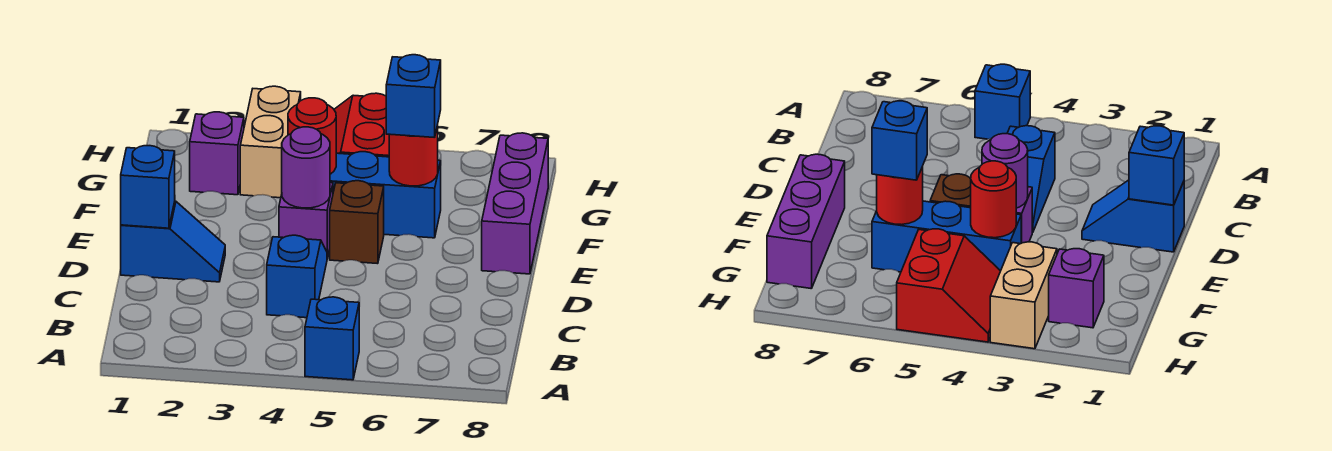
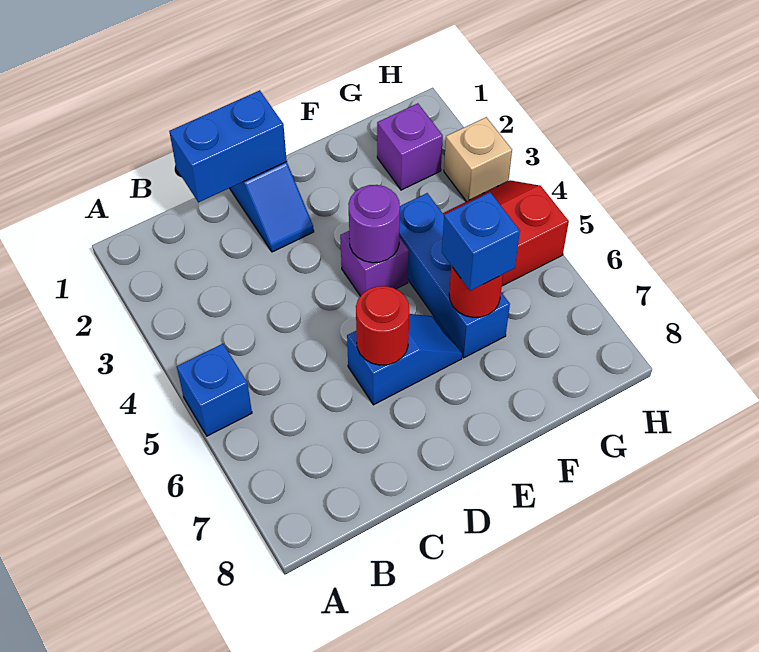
blue slope C4:D4 level 1 top C -> blue slope D6:E6 level 1 top D
blue brick D1 level 2 -> blue brick C1:D1 level 2
brown brick E5 level 1 -> none
purple brick E8:G8 level 1 -> none
red round brick F4 level 2 -> red round brick D6 level 2
tan brick G3:H3 level 1 -> tan brick H3 level 1

